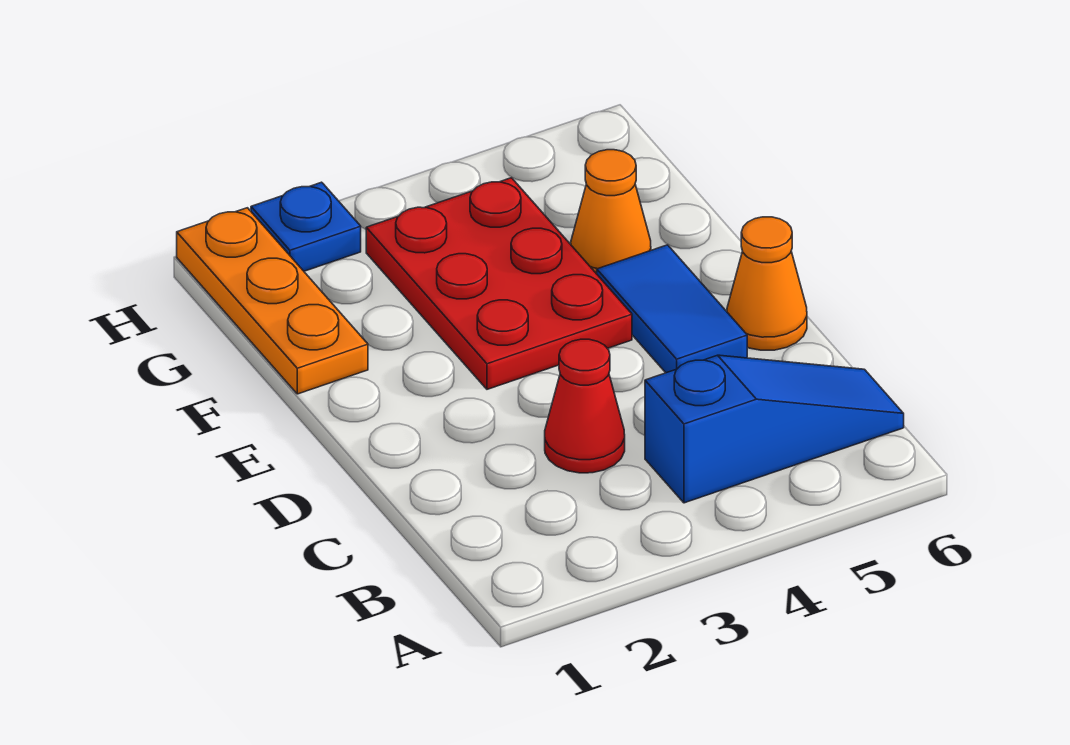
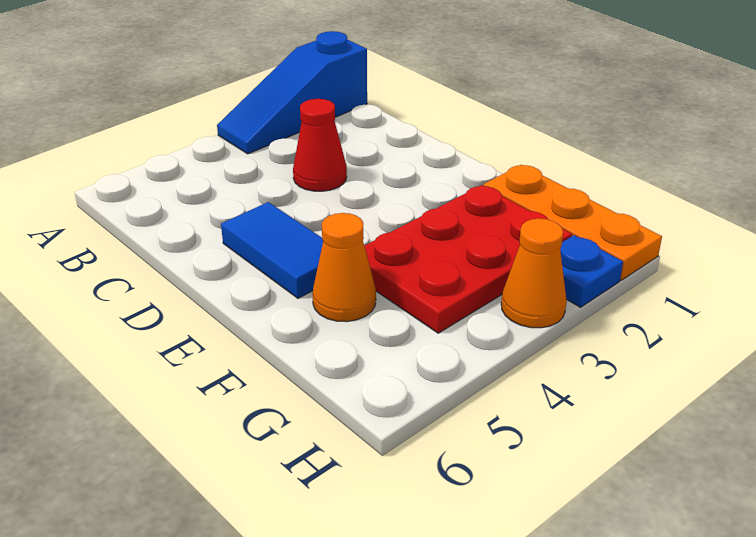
blue slope B4:B6 level 1 top 4 -> blue slope A1:A3 level 1 top 1
orange cone D6 level 1 -> orange cone H3 level 1
red plate E3:G4 level 1 -> red plate F2:G4 level 1

